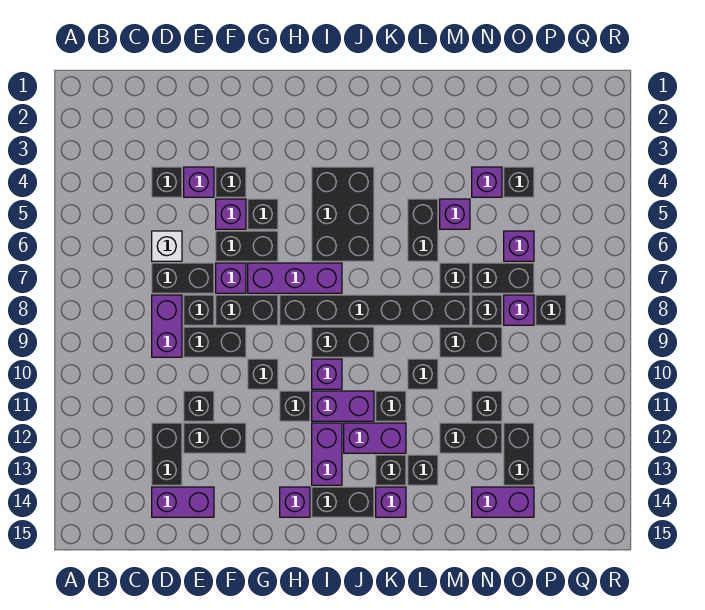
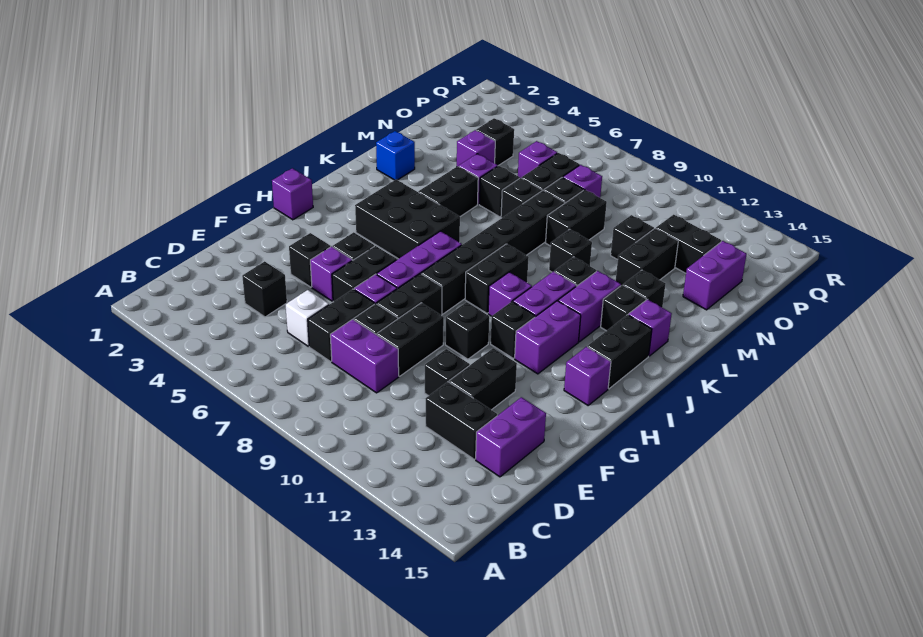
purple brick E4 level 1 -> purple brick H1 level 1
purple brick I12:I13 level 1 -> purple brick H12:I12 level 1
none -> blue brick L2 level 1
black brick L5:L6 level 1 -> black brick K5:L5 level 1
black brick P8 level 1 -> black brick M6 level 1

